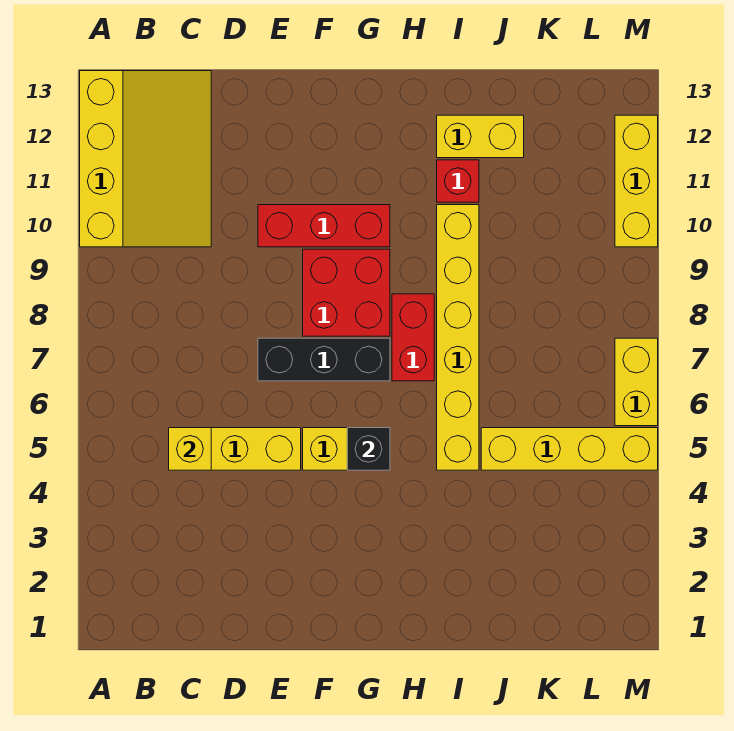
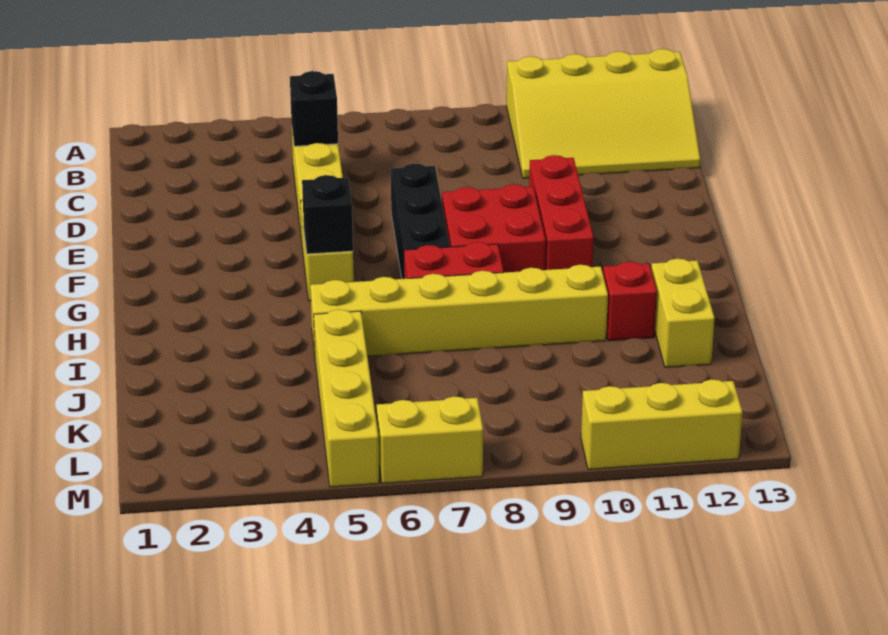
yellow brick C5 level 2 -> black brick C5 level 2

